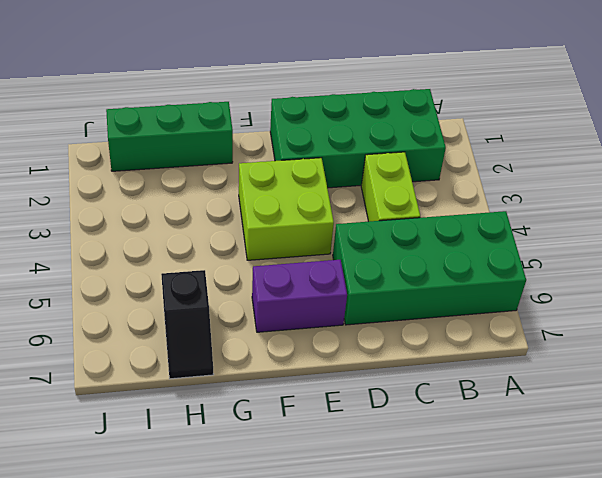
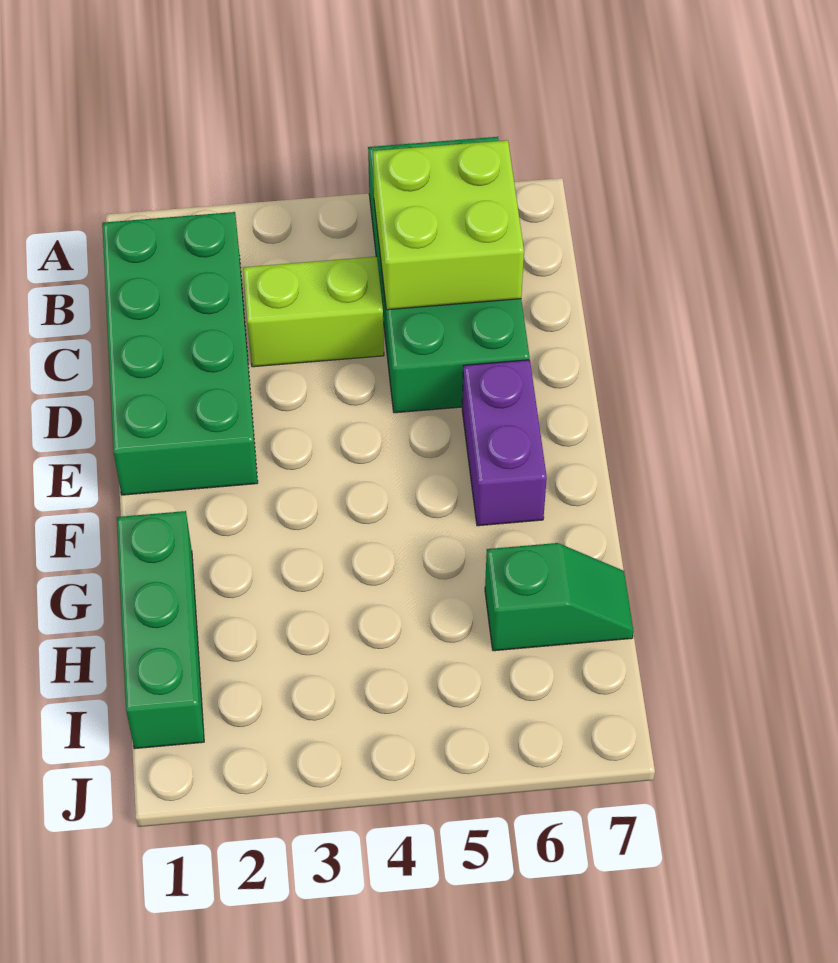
lime brick E3:F4 level 1 -> lime brick B5:C6 level 2
black slope H6:H7 level 1 top 6 -> green slope H6:H7 level 1 top 6

